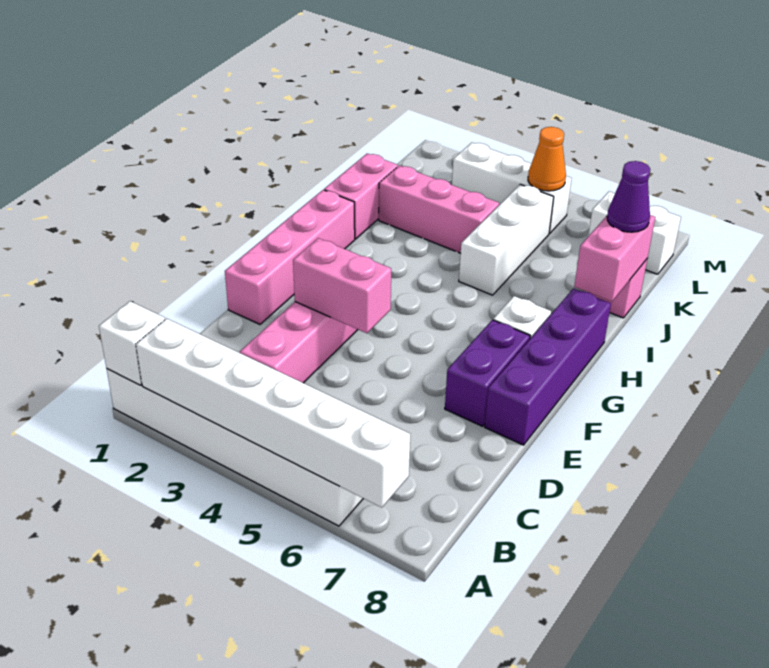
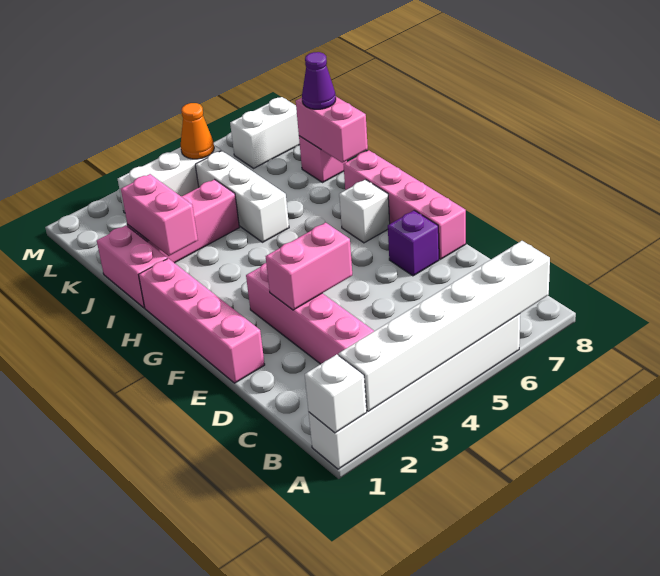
purple brick E7:F7 level 1 -> purple brick E7 level 1
purple brick E8:H8 level 1 -> pink brick E8:H8 level 1
none -> pink brick I2:J2 level 2

